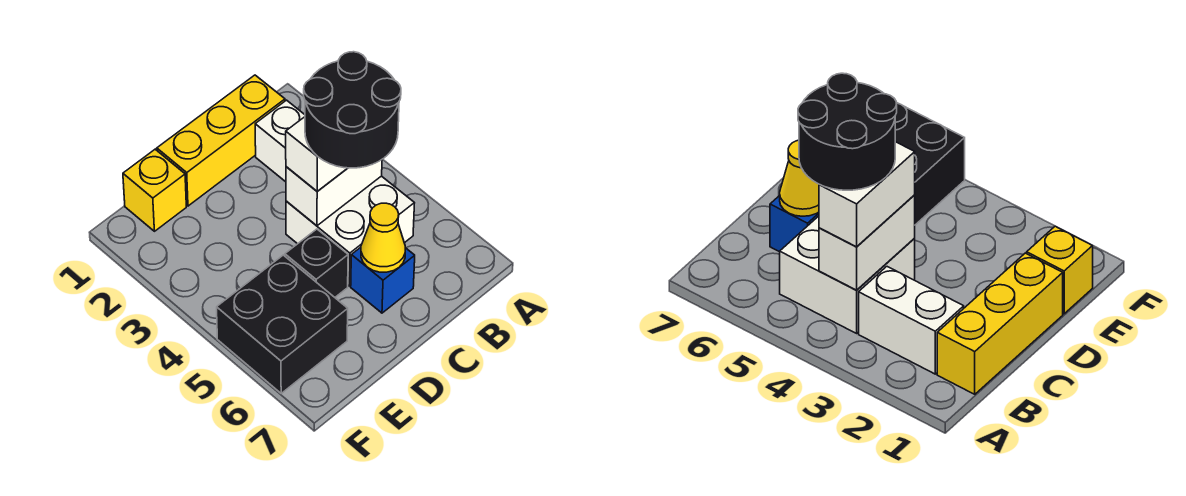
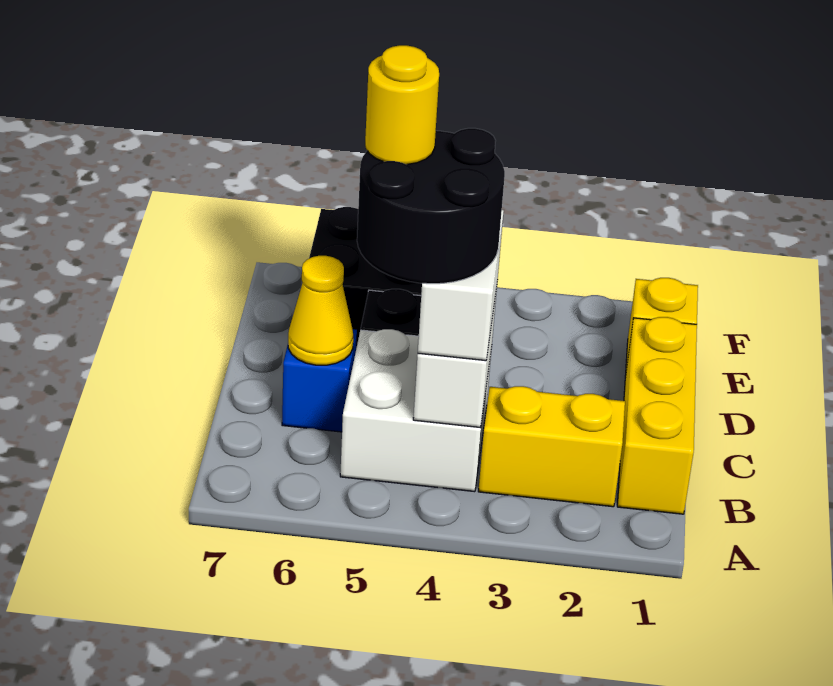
white brick B2:B3 level 1 -> yellow brick B2:B3 level 1
none -> yellow round brick C5 level 5

